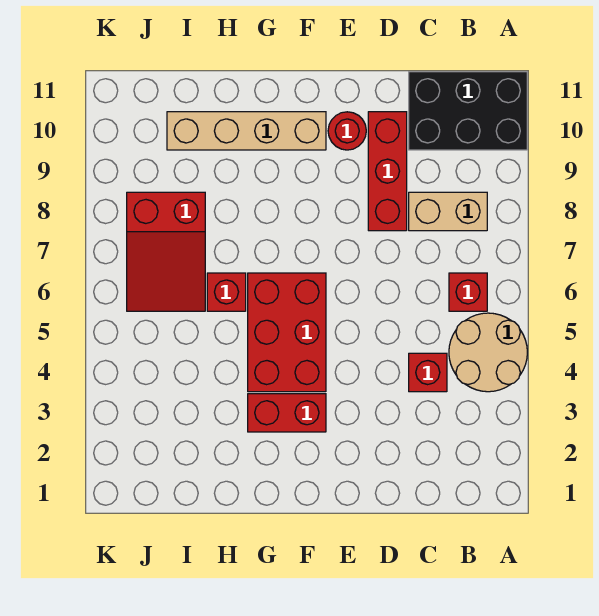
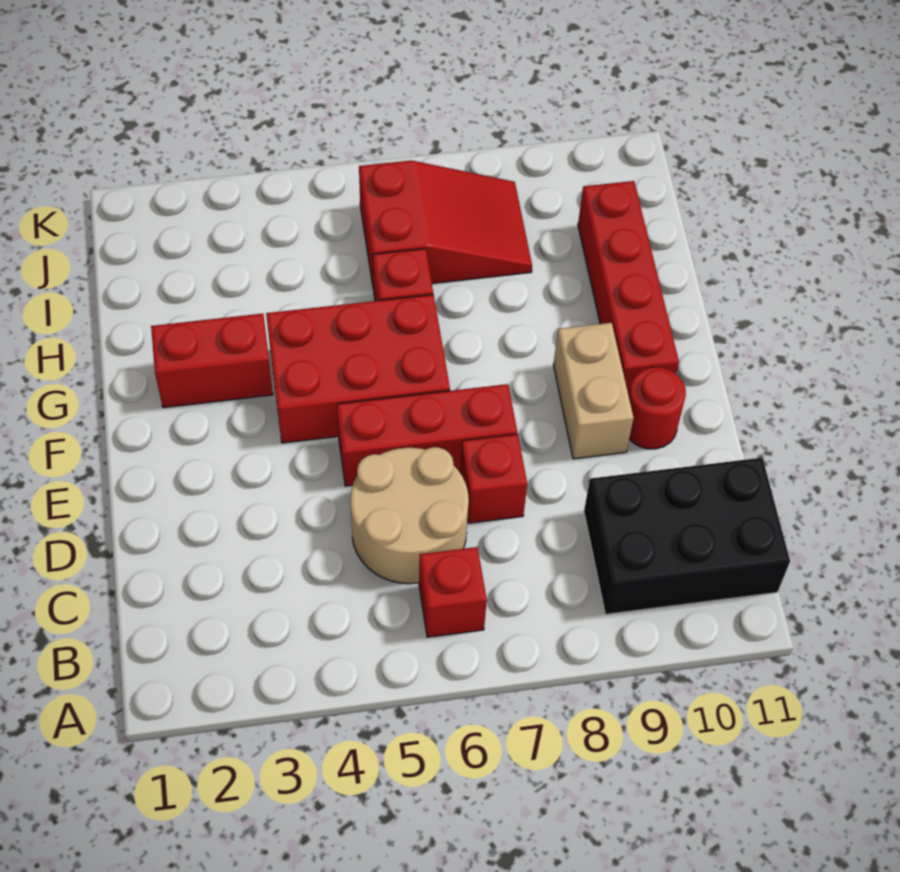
tan round brick A4:B5 level 1 -> tan round brick C5:D6 level 1
black brick A10:C11 level 1 -> black brick B9:C11 level 1
tan brick B8:C8 level 1 -> tan brick E9:F9 level 1
red brick C4 level 1 -> red brick D7 level 1
red brick D8:D10 level 1 -> red brick E5:E7 level 1
red brick F3:G3 level 1 -> red brick G2:G3 level 1
tan brick F10:I10 level 1 -> red brick F10:I10 level 1
red slope I6:J8 level 1 top 8 -> red slope I6:J8 level 1 top 6

